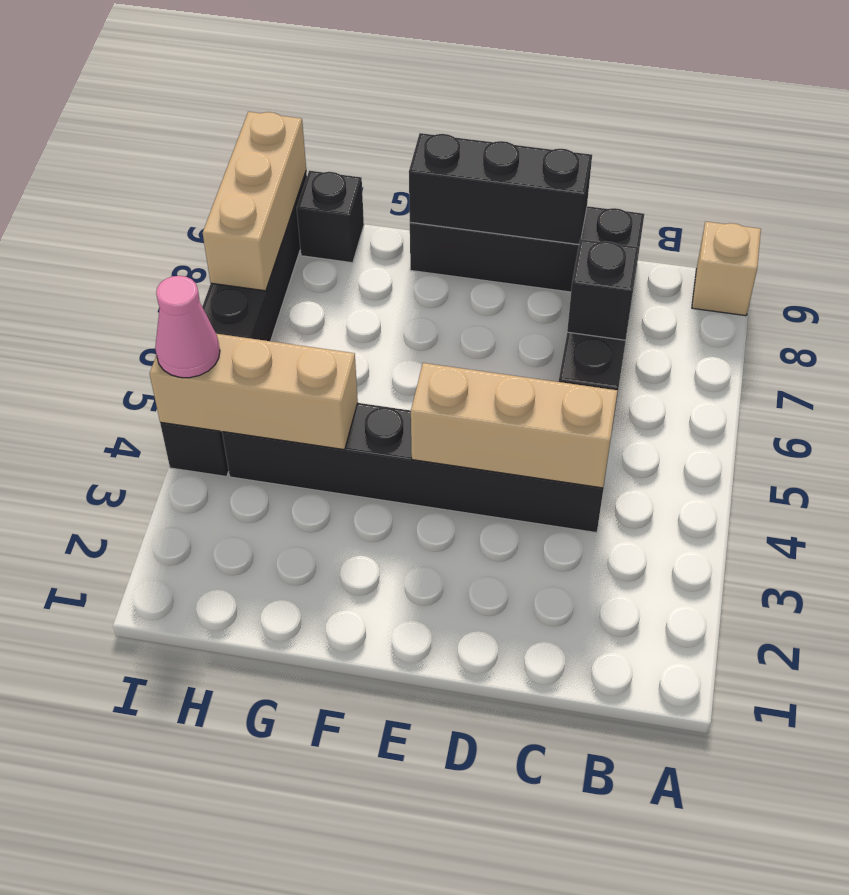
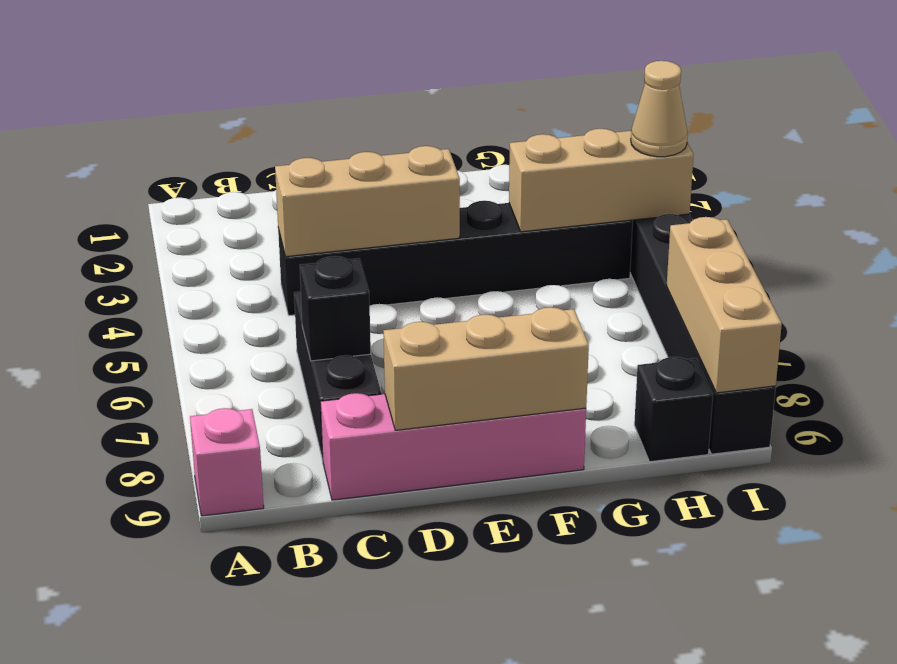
tan brick A9 level 1 -> pink brick A9 level 1
black brick C9:F9 level 1 -> pink brick C9:F9 level 1
black brick D9:F9 level 2 -> tan brick D9:F9 level 2
pink cone I4 level 3 -> tan cone I4 level 3

